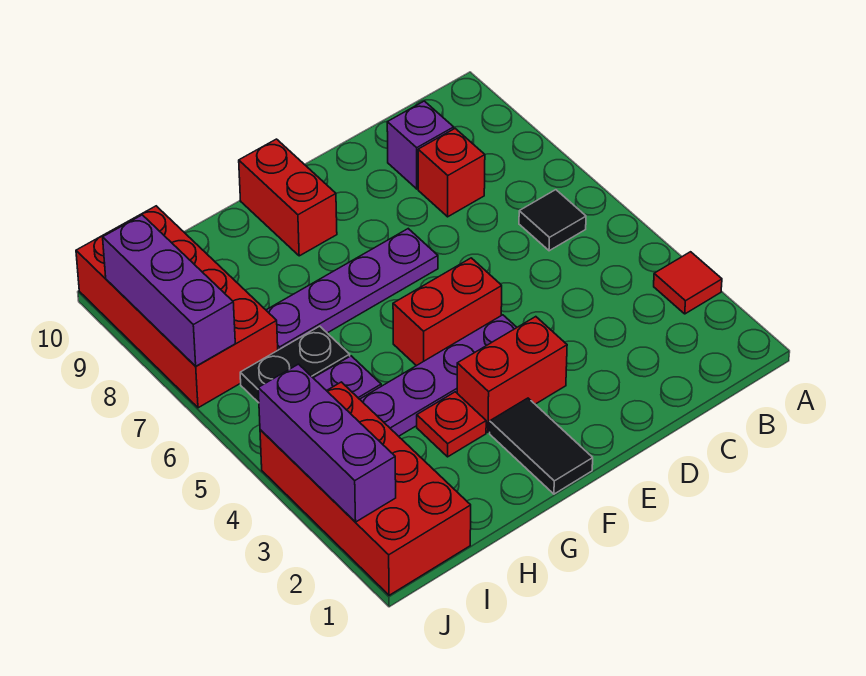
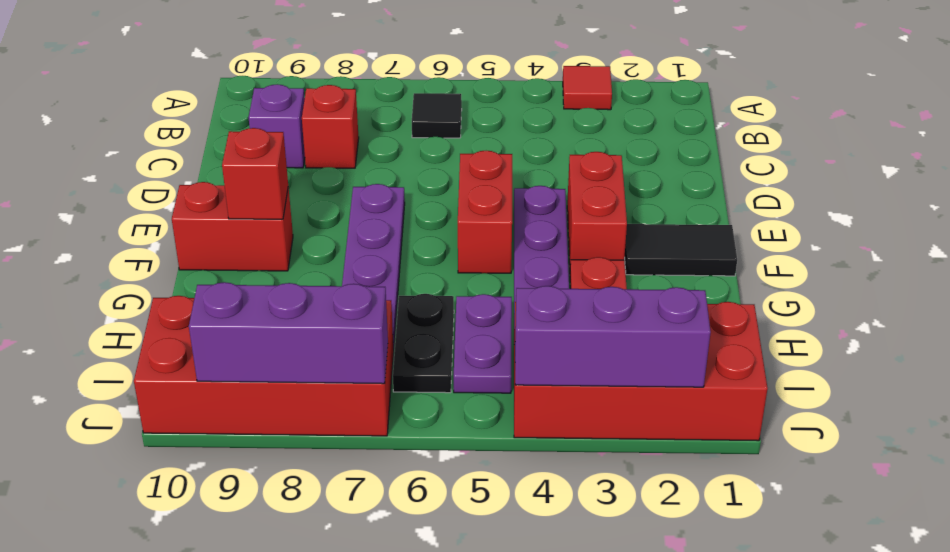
none -> red brick F9 level 2

